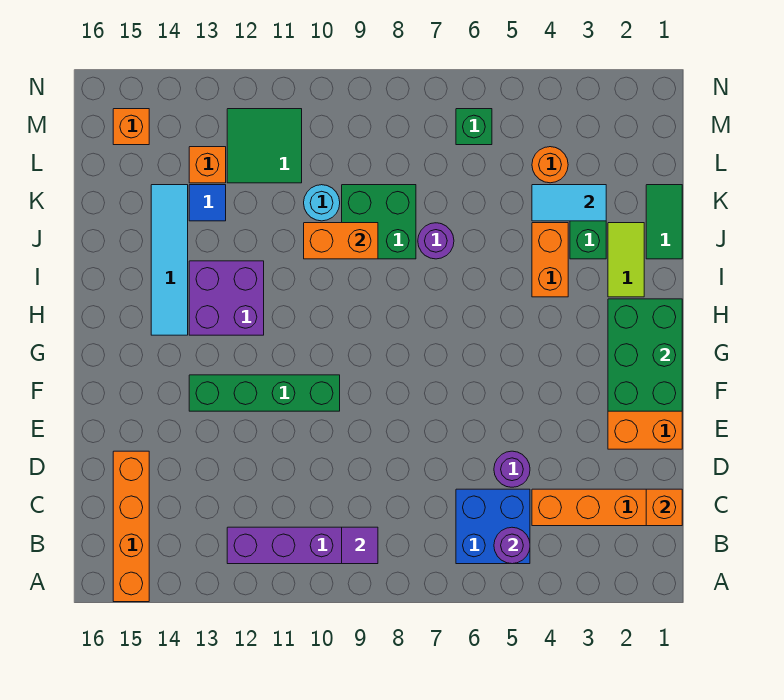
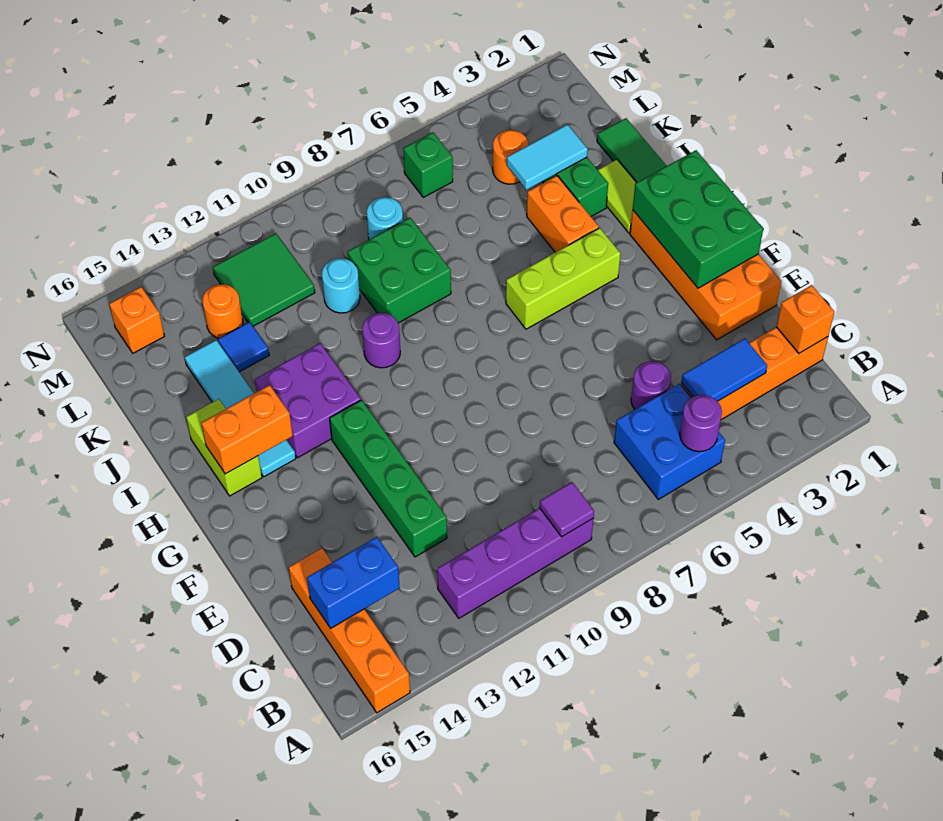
none -> blue tile C3:C4 level 2
none -> blue brick C14:C15 level 2
green brick F10:F13 level 1 -> green brick D12:G12 level 1
none -> lime brick H4:H6 level 1
none -> lime brick H15:I15 level 1
purple round brick J7 level 1 -> purple round brick I10 level 1
orange brick J9:J10 level 2 -> orange brick H14:H15 level 2
none -> cyan round brick L8 level 1
orange brick L13 level 1 -> orange round brick L13 level 1

